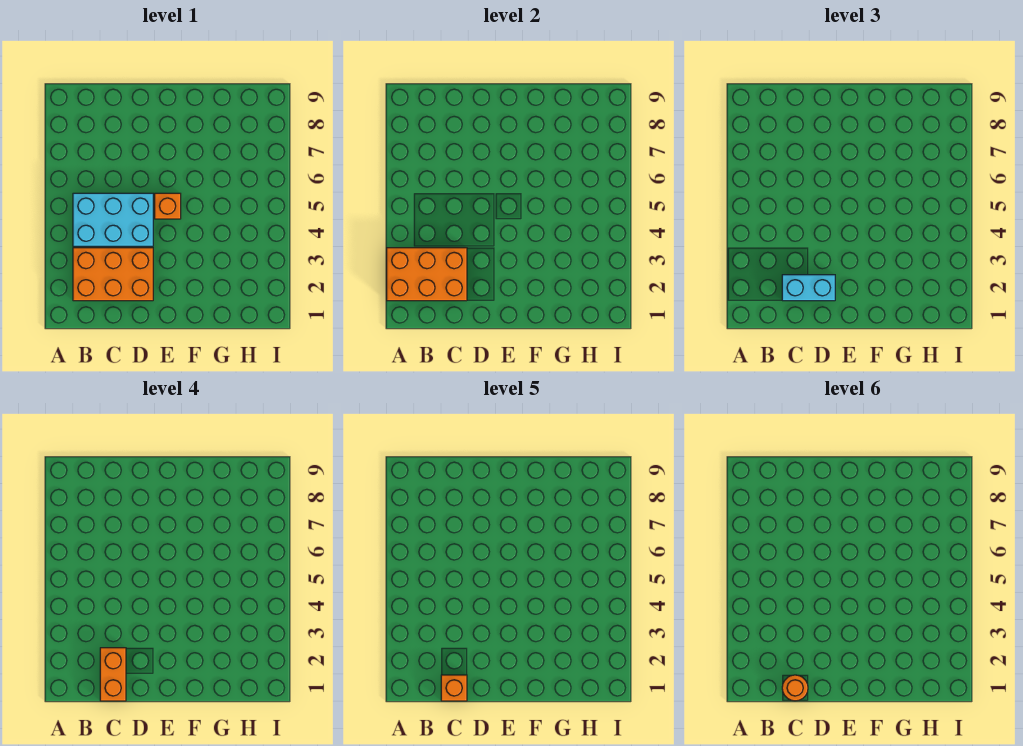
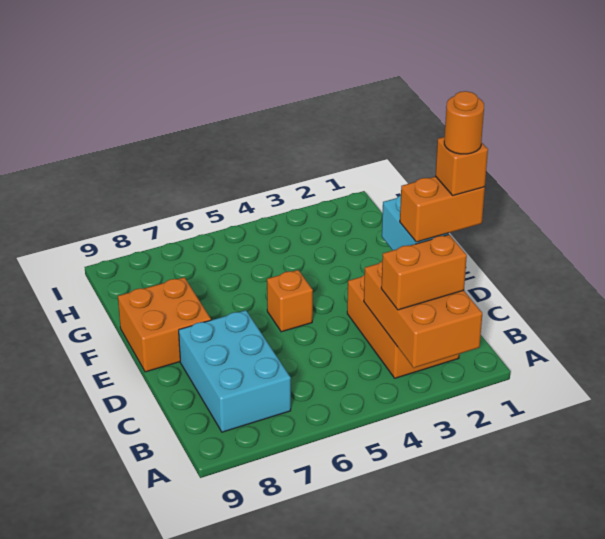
none -> orange brick B2:B3 level 3
cyan brick B4:D5 level 1 -> cyan brick B7:D8 level 1
none -> orange brick E8:F9 level 1

